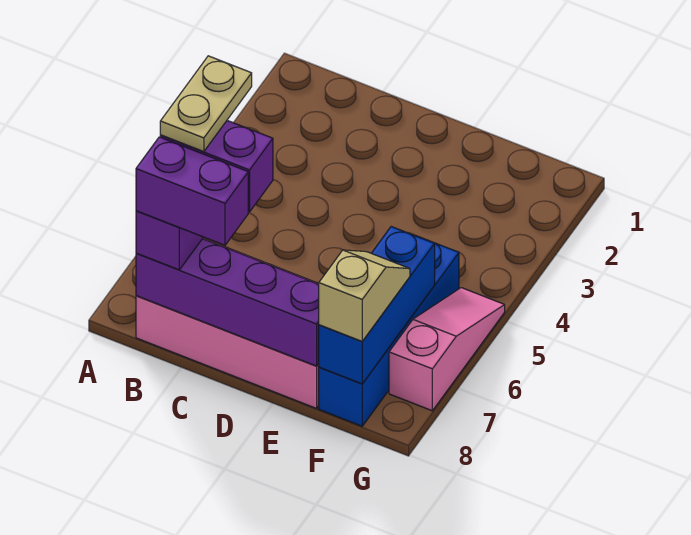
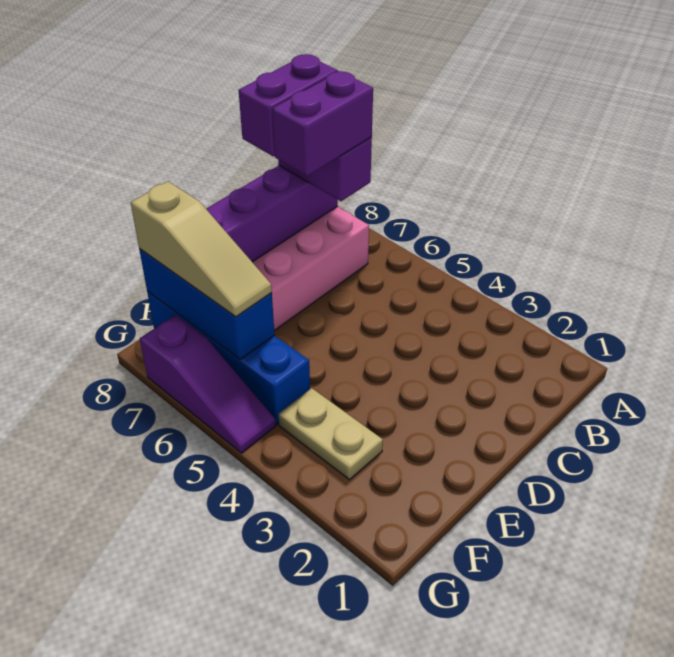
tan plate B6:B7 level 5 -> tan plate F3:F4 level 1
tan slope F7:F8 level 3 top 8 -> tan slope F6:F8 level 3 top 8
pink slope G5:G7 level 1 top 7 -> purple slope G5:G7 level 1 top 7

